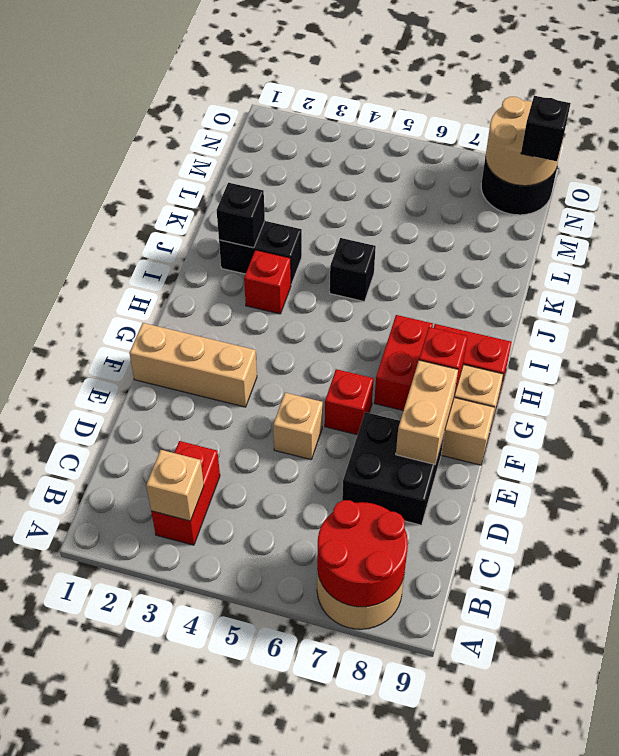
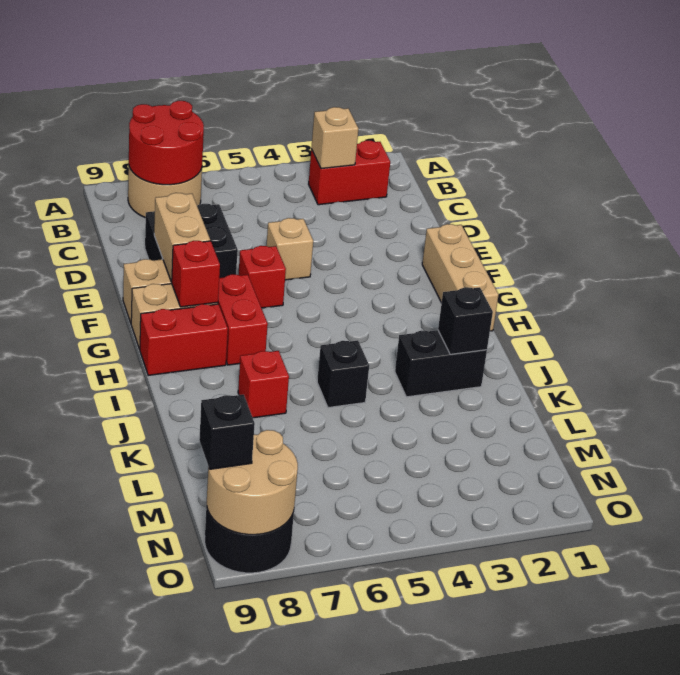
red brick B3:C3 level 1 -> red brick B2:B3 level 1
tan brick F1:F3 level 1 -> tan brick F1:H1 level 1
red brick I3 level 1 -> red brick J7 level 1

